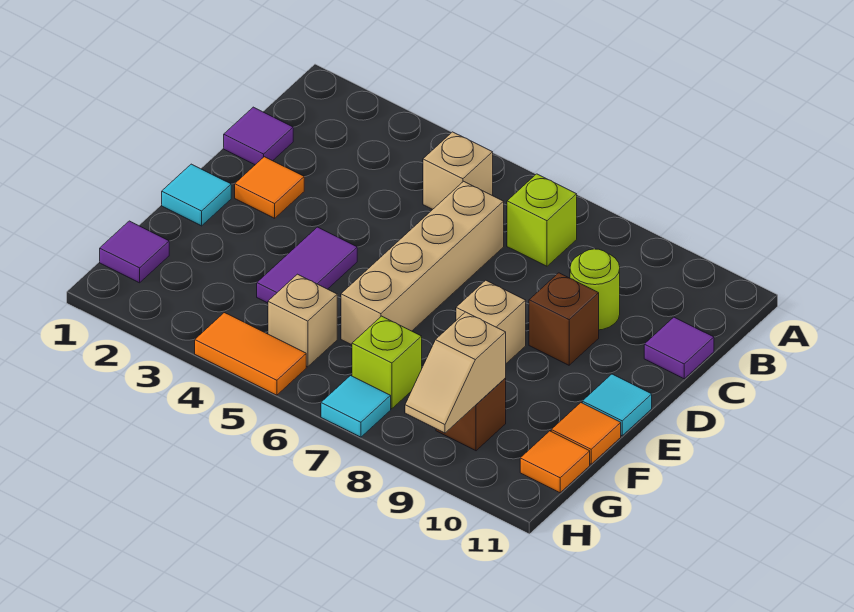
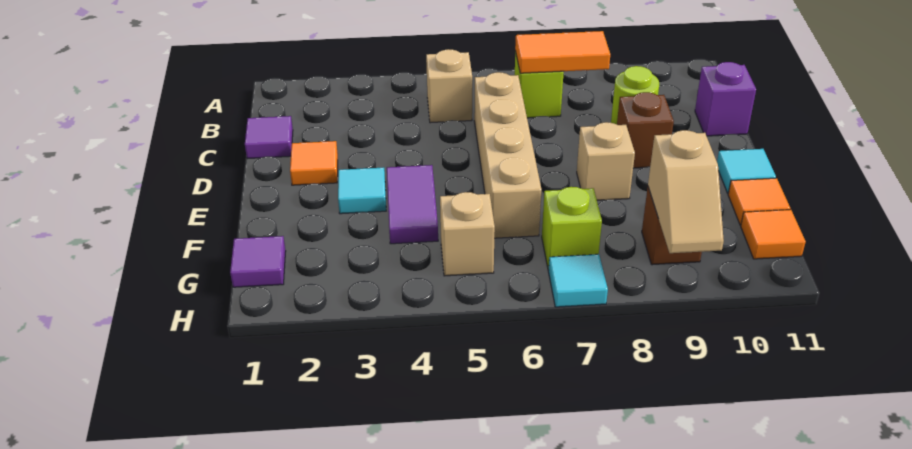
purple tile C11 level 1 -> purple brick C11 level 1
cyan tile E1 level 1 -> cyan tile E3 level 1
orange tile H4:H5 level 1 -> orange tile B7:B8 level 2

